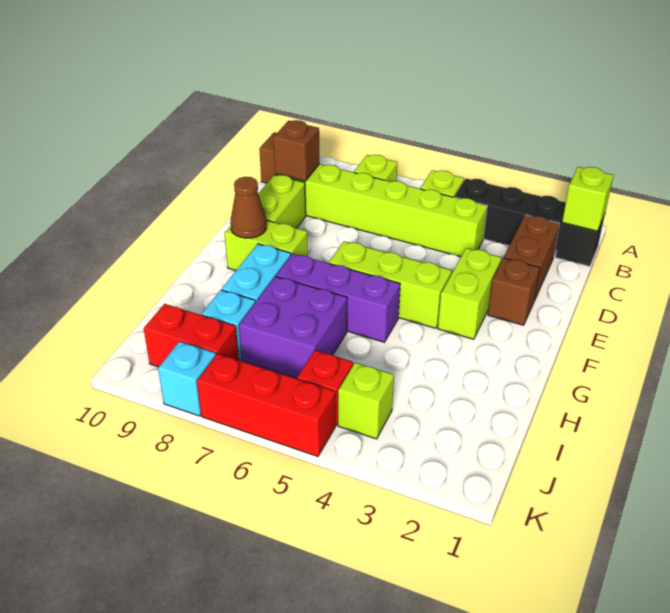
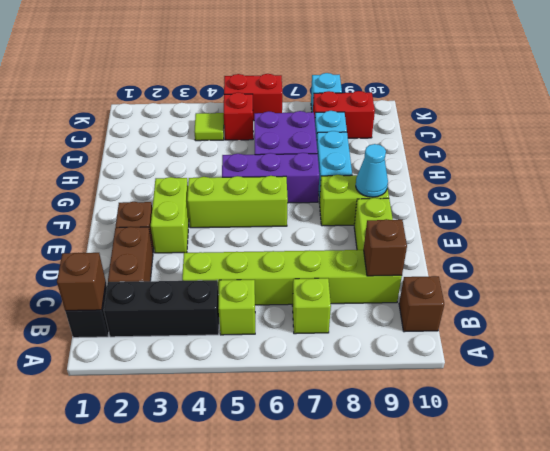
lime brick B1 level 2 -> brown brick B1 level 2
brown cone F9 level 2 -> cyan cone F9 level 2
lime brick J4 level 1 -> lime tile J4 level 1
red brick K5:K7 level 1 -> red brick K5:K6 level 1

